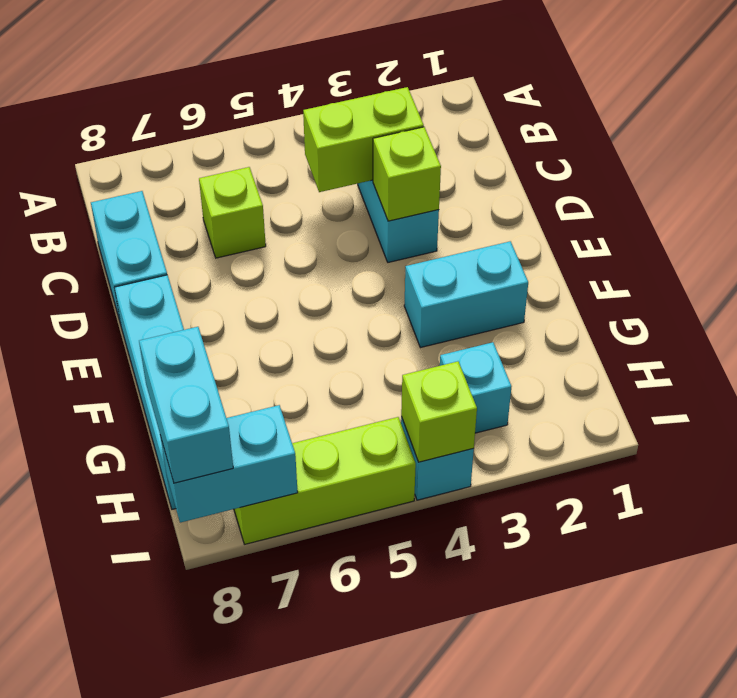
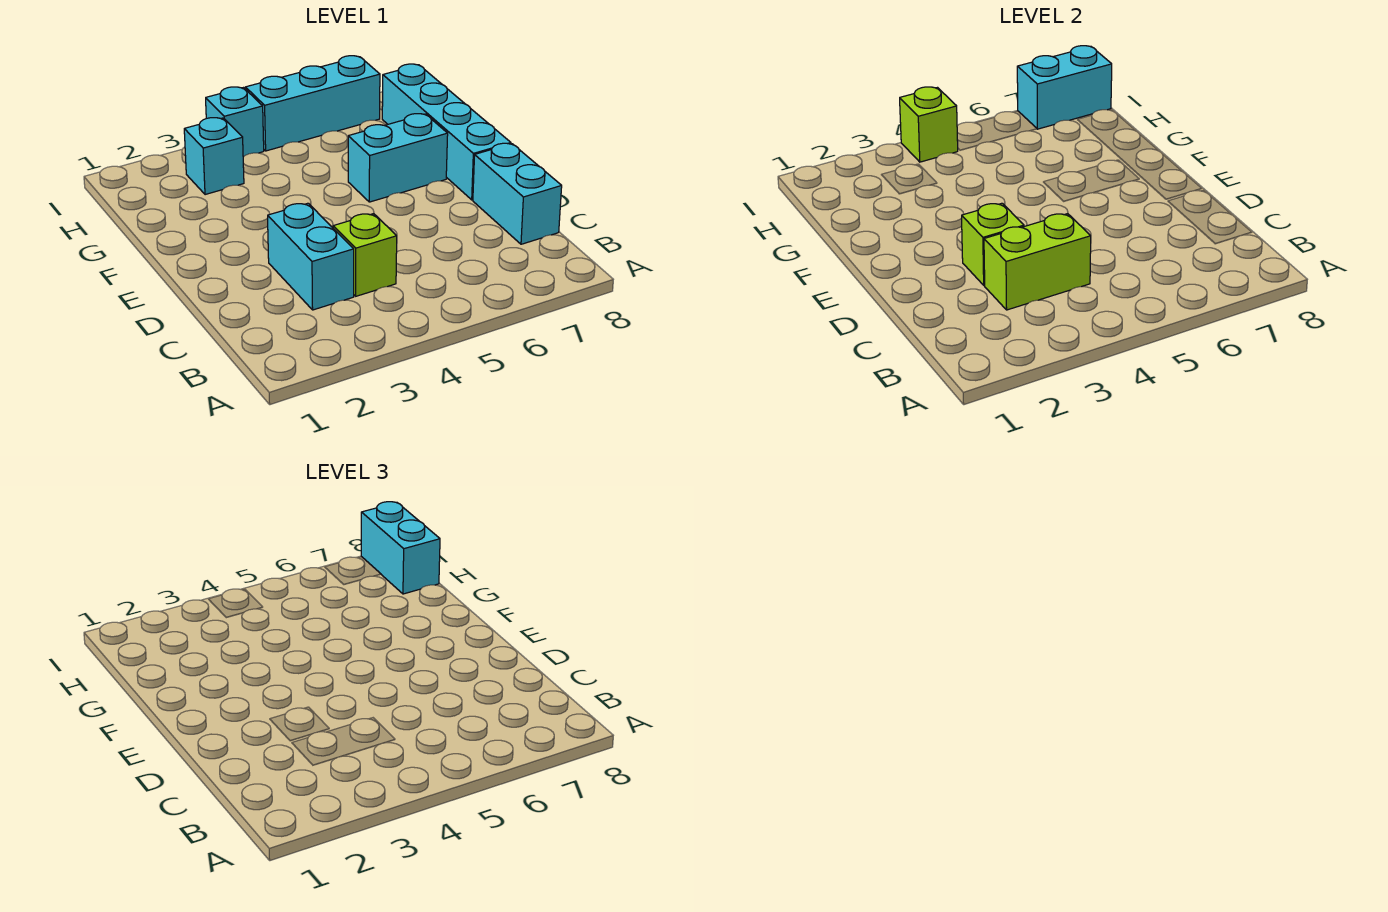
lime brick C6 level 1 -> lime brick C4 level 1
cyan brick F2:F3 level 1 -> cyan brick F6:F7 level 1
lime brick I5:I7 level 1 -> cyan brick I5:I7 level 1

